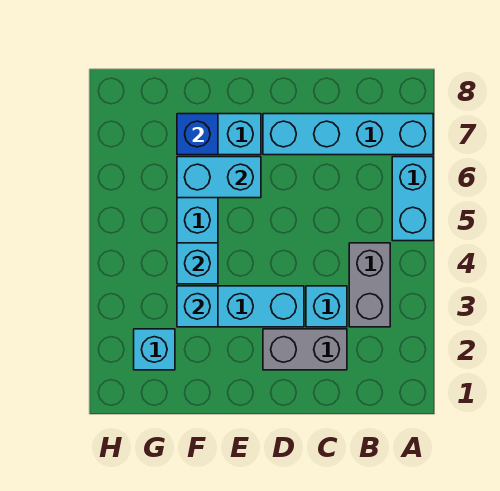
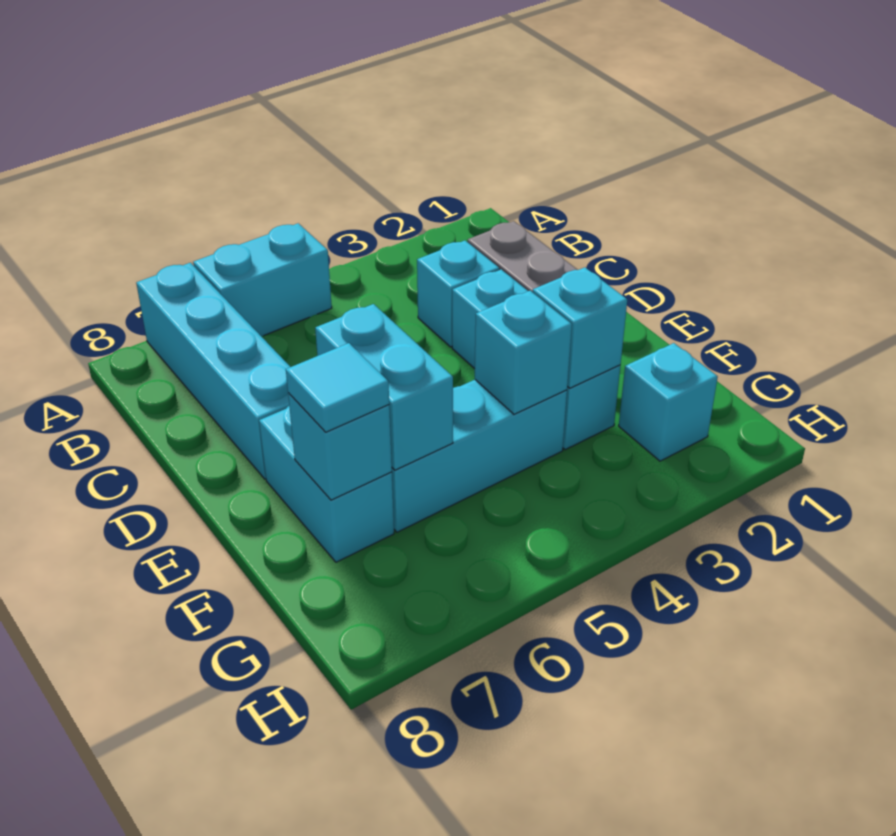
grey brick B3:B4 level 1 -> none
blue brick F7 level 2 -> cyan brick F7 level 2
none -> cyan tile F7 level 3

